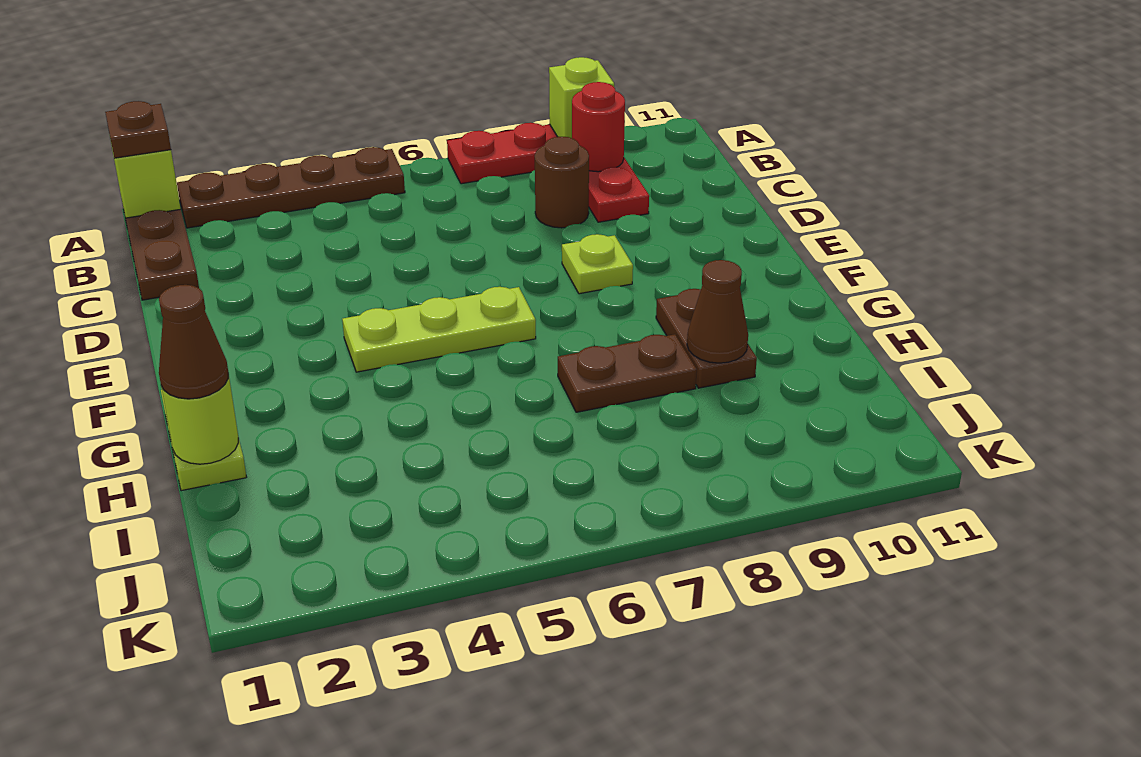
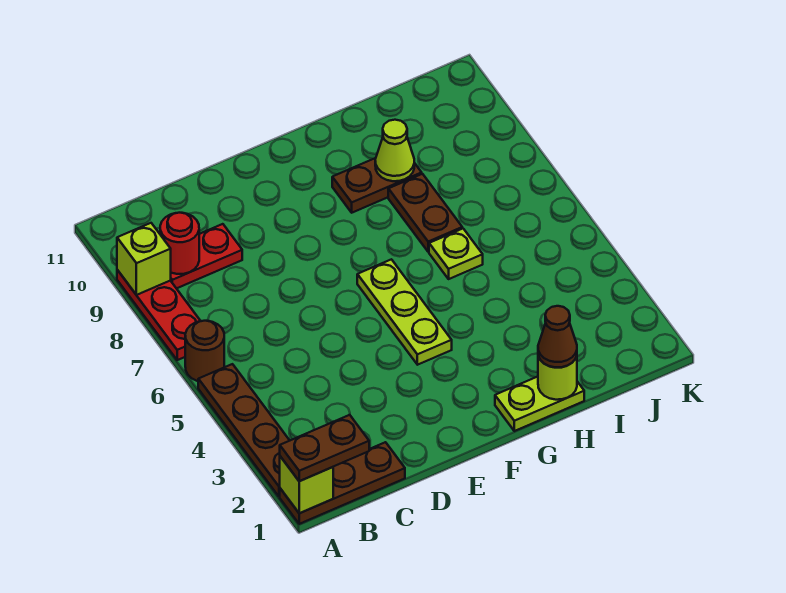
brown plate A1 level 3 -> brown plate A1:B1 level 3
brown round brick C8 level 1 -> brown round brick A6 level 1
lime plate E8 level 1 -> lime plate H6 level 1
brown cone H9 level 2 -> lime cone H9 level 2

